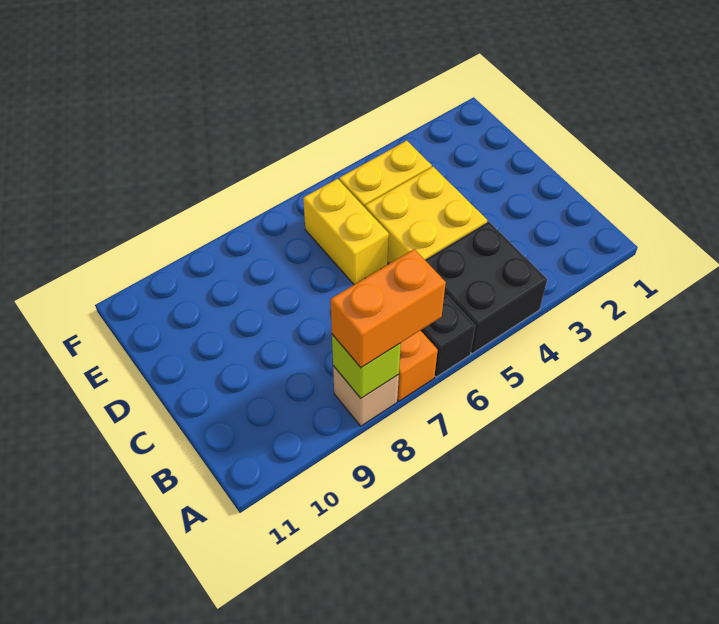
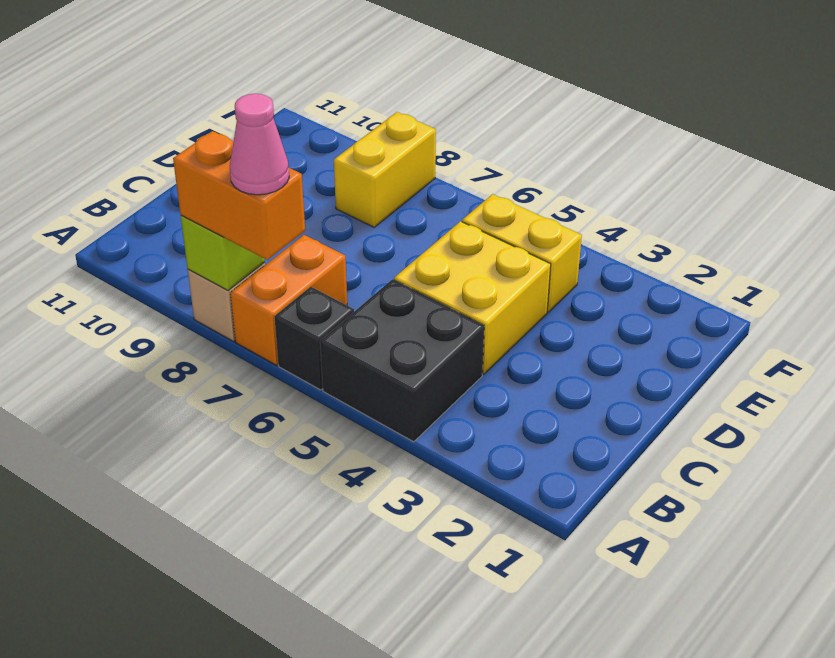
none -> pink cone A7 level 4
yellow brick D6:E6 level 1 -> yellow brick E8:F8 level 1

